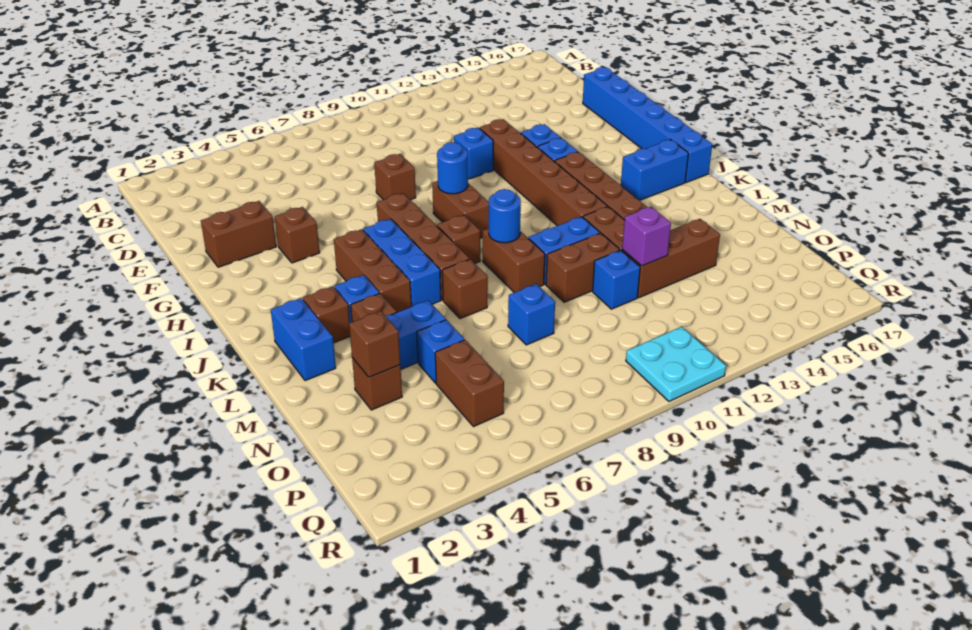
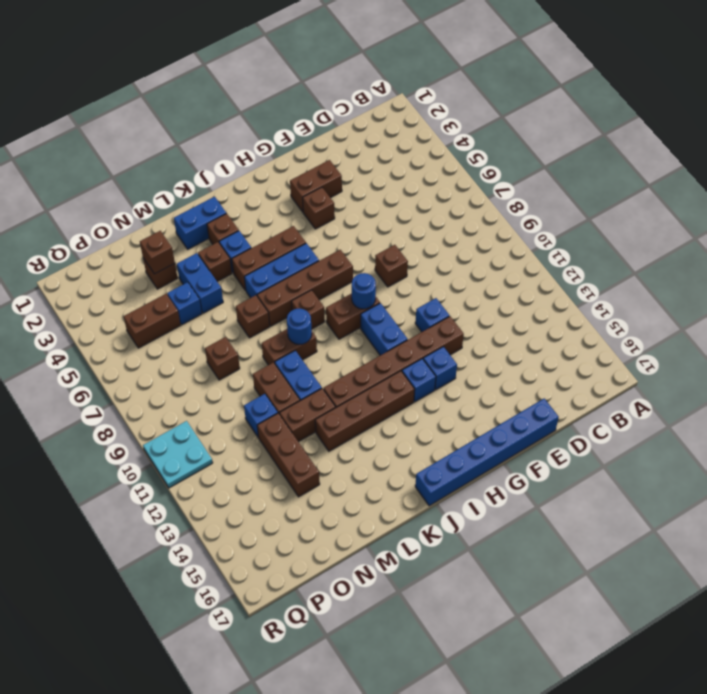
brown brick F2:F3 level 1 -> brown brick F3:G3 level 1
blue brick J15:J16 level 1 -> blue brick H10:H11 level 1
blue brick N8 level 1 -> brown brick N8 level 1
purple brick N12 level 2 -> none

